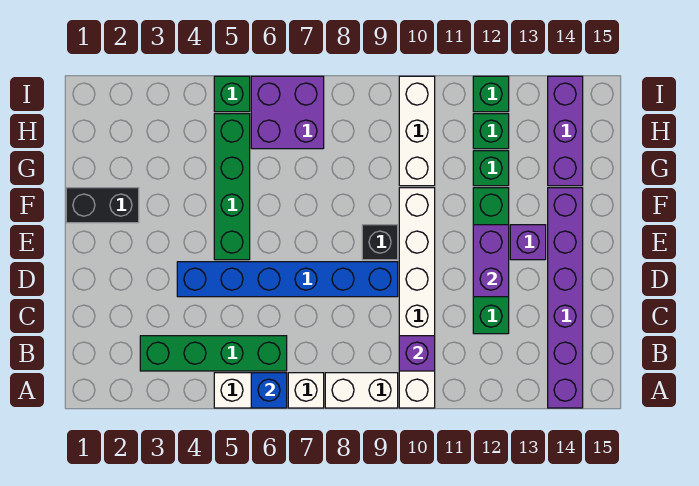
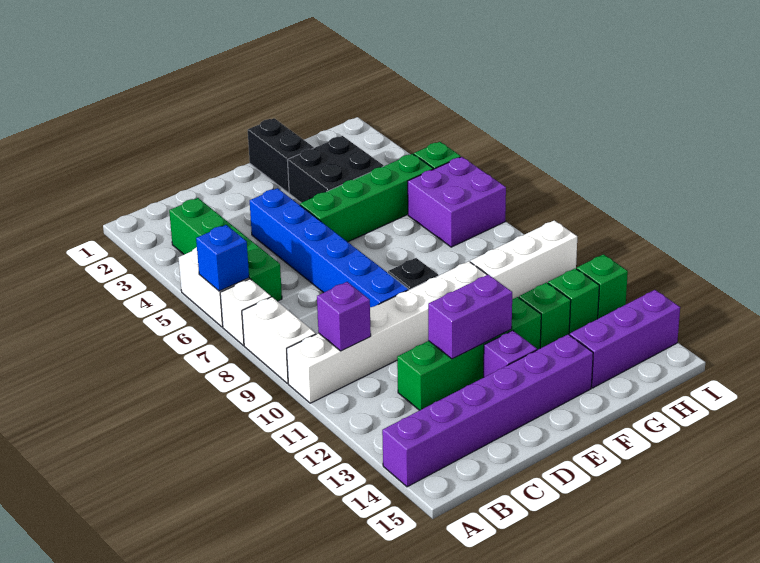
none -> black brick F3:G4 level 1

